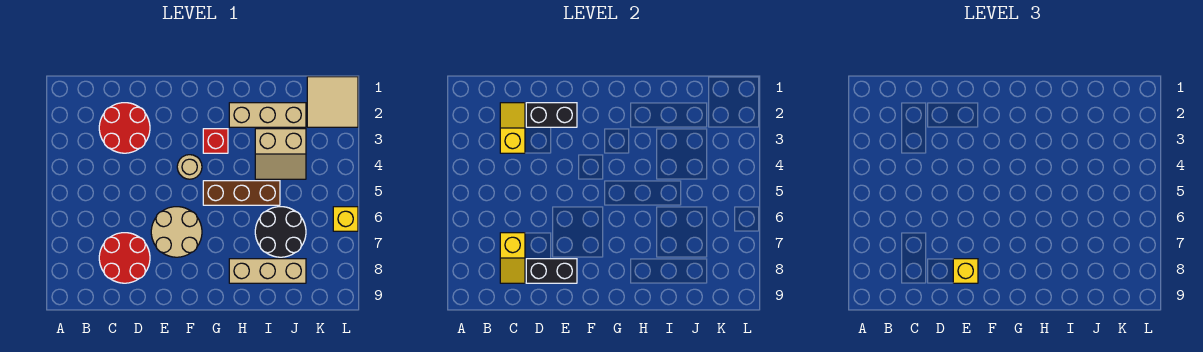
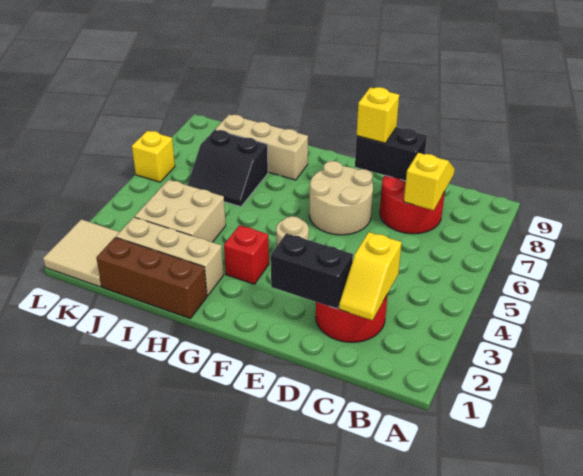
brown brick G5:I5 level 1 -> brown brick H1:J1 level 1
tan slope I3:J4 level 1 top 3 -> tan brick I3:J4 level 1
black round brick I6:J7 level 1 -> black slope I6:J7 level 1 top 7

